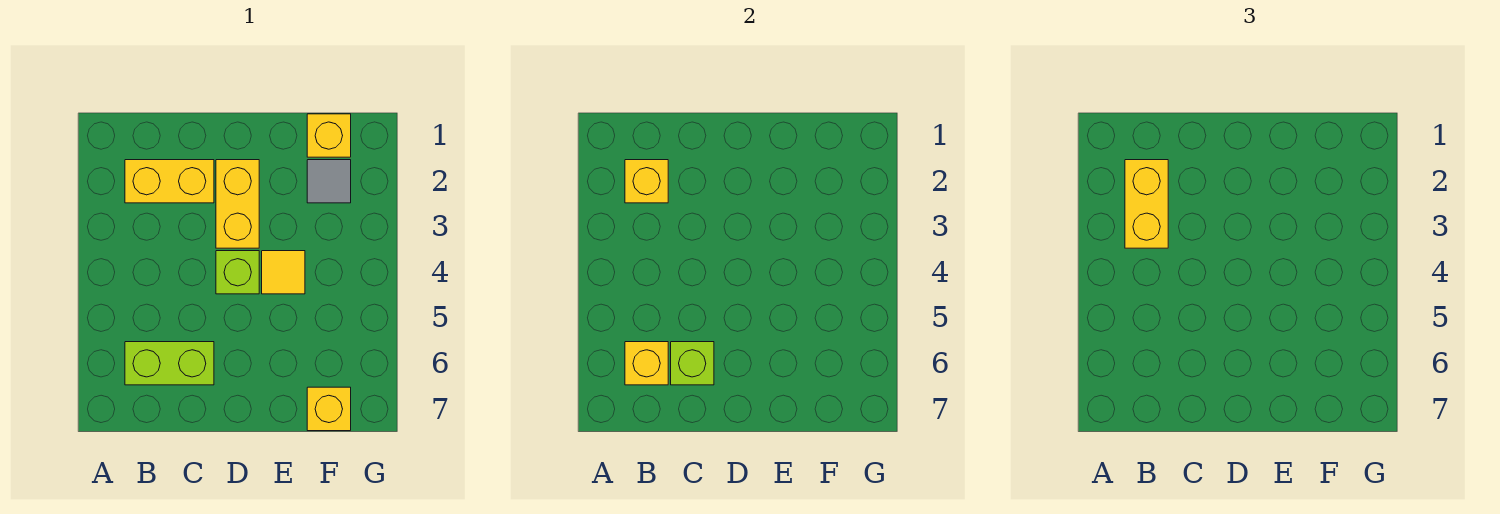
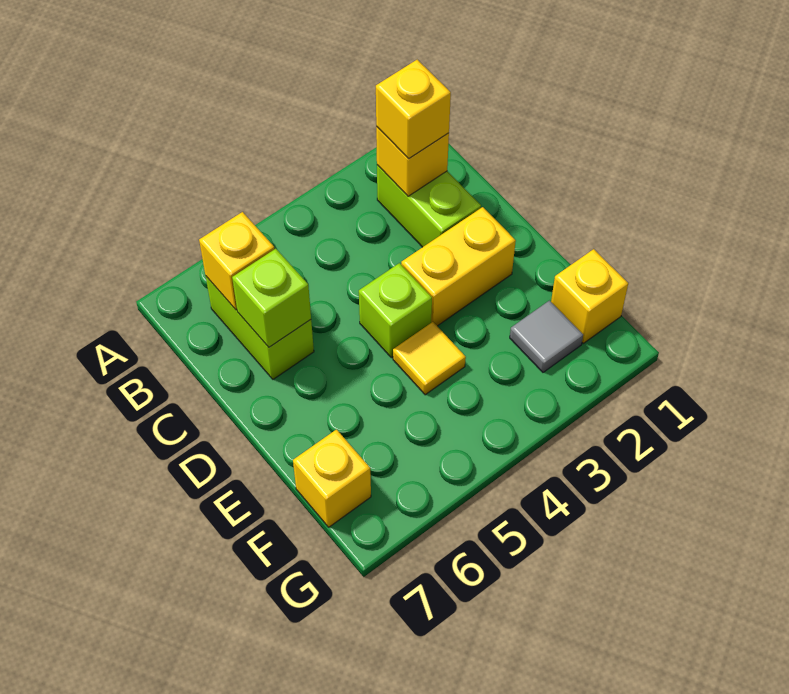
yellow brick B2:C2 level 1 -> lime brick B2:C2 level 1
yellow brick B2:B3 level 3 -> yellow brick B2 level 3

